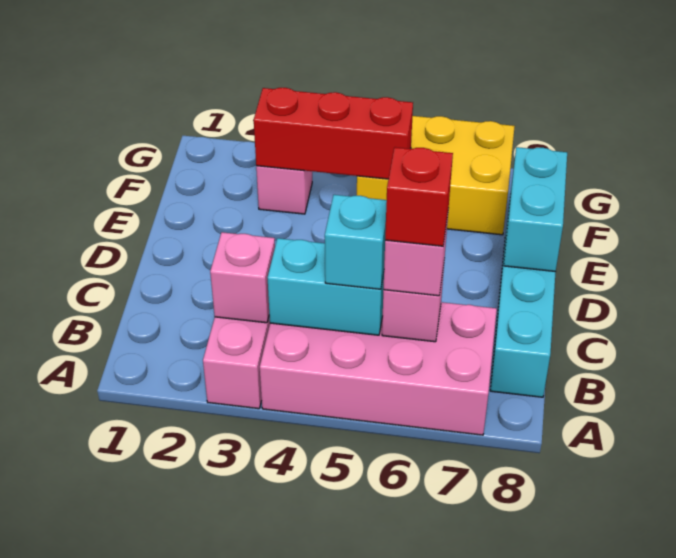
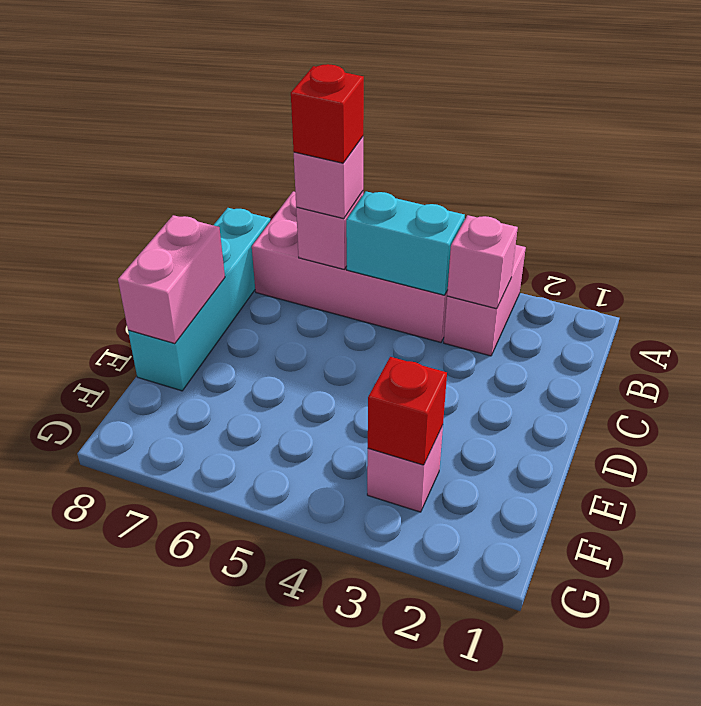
cyan brick B5 level 3 -> none
cyan brick D8:E8 level 2 -> pink brick D8:E8 level 2
red brick F3:F5 level 2 -> red brick F3 level 2
yellow brick F5:G7 level 1 -> none

